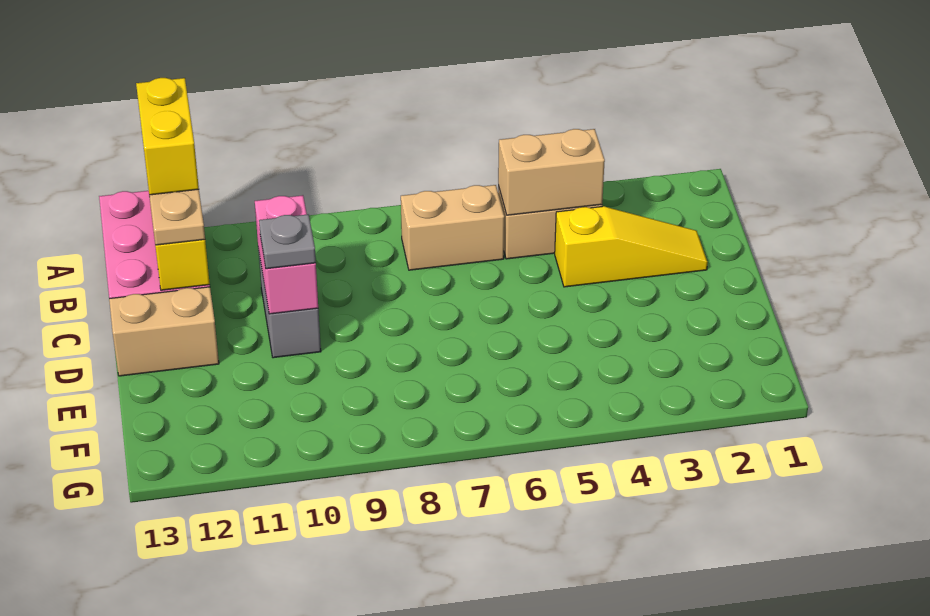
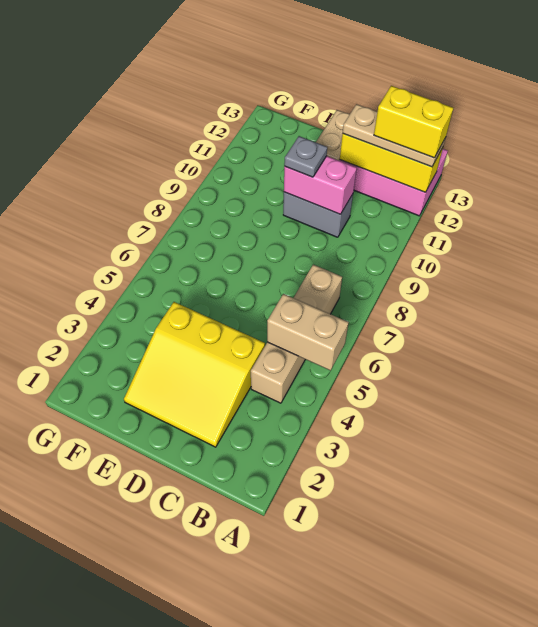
tan brick B4:B5 level 2 -> tan brick A5:B5 level 2
yellow slope C2:C4 level 1 top 4 -> yellow slope C2:E4 level 1 top 4

